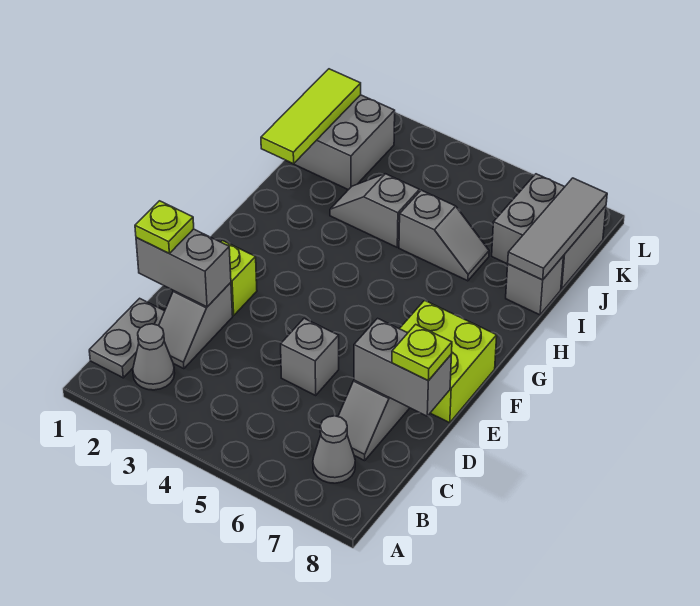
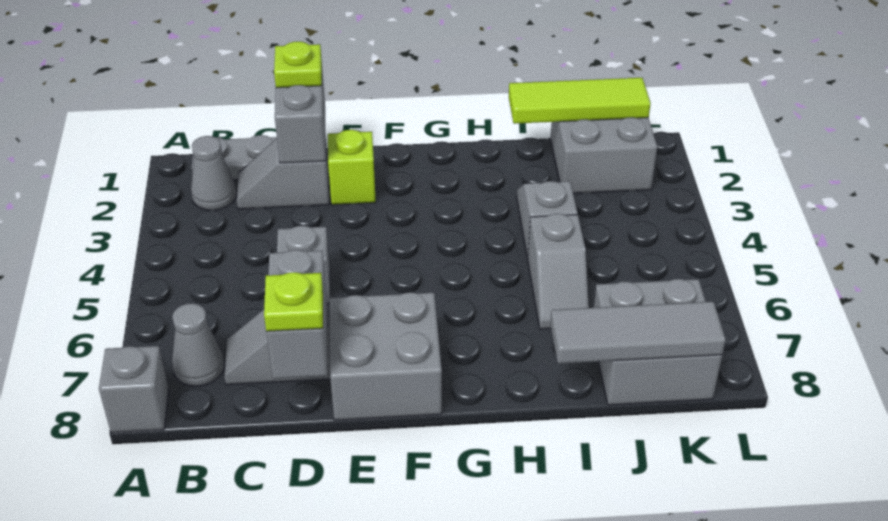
lime brick E7:F8 level 1 -> grey brick E7:F8 level 1
grey brick I8 level 1 -> grey brick A8 level 1

